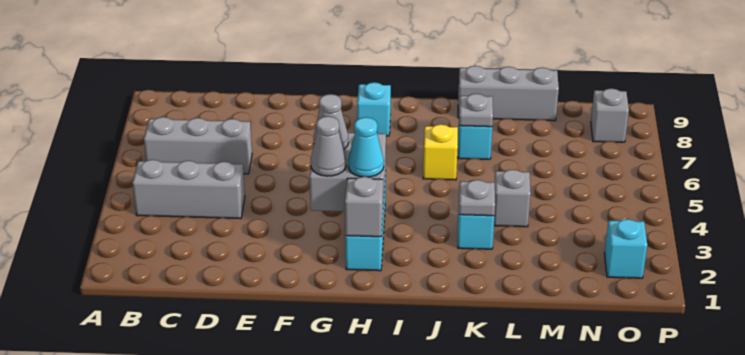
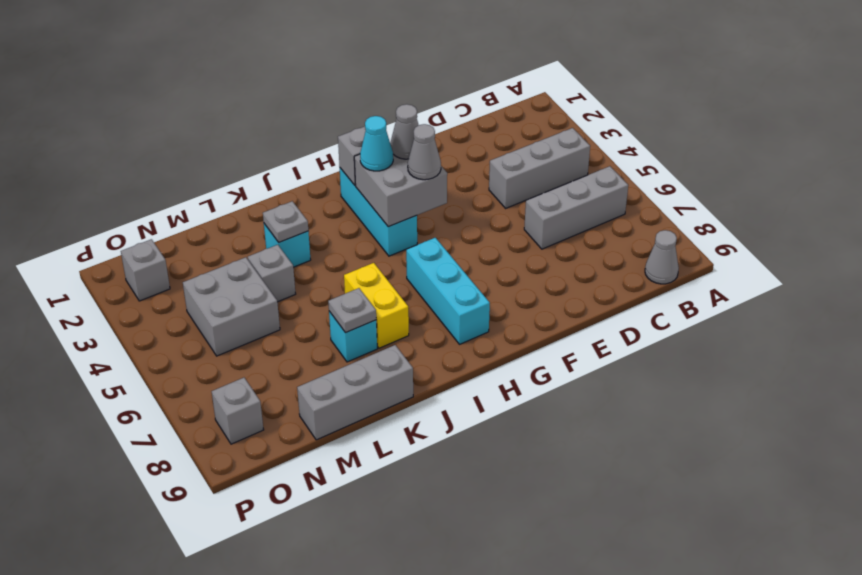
none -> grey cone B9 level 1
cyan brick H8 level 1 -> cyan brick H6:H8 level 1
yellow brick J6 level 1 -> yellow brick J6:J7 level 1
none -> grey brick M4:N5 level 1
cyan brick O2 level 1 -> grey brick O2 level 1

